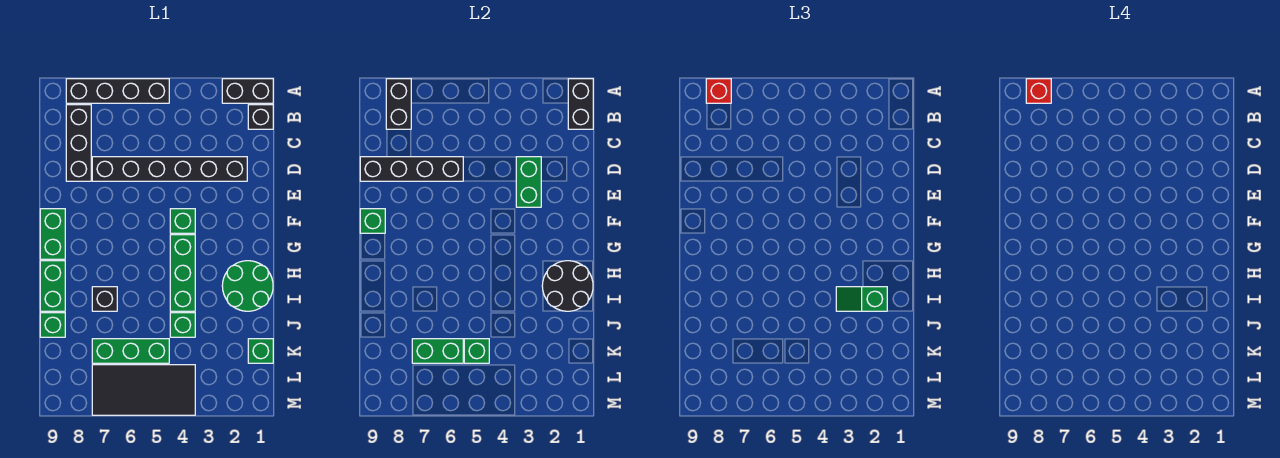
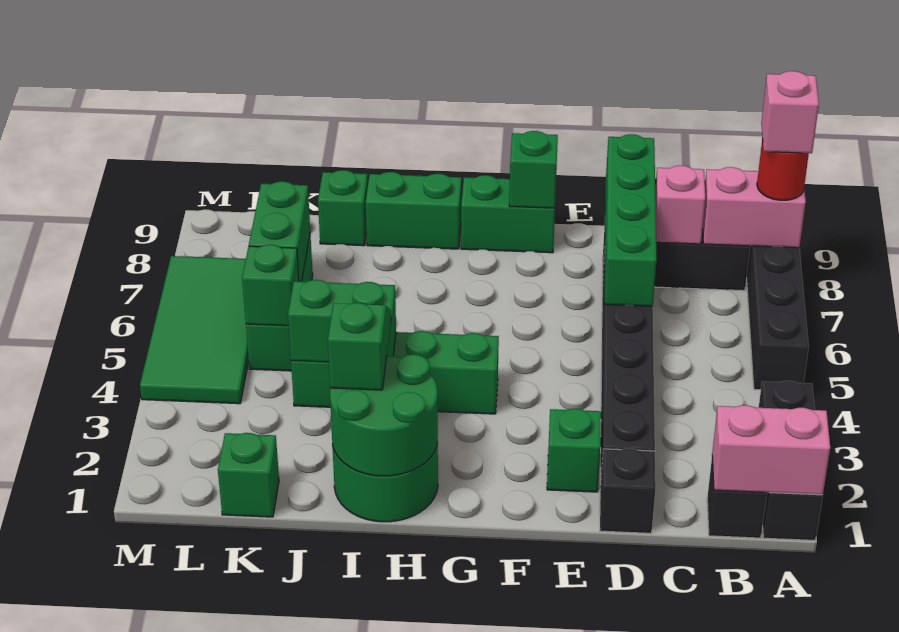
black brick A1:A2 level 1 -> black brick A1:A3 level 1
black brick A1:B1 level 2 -> pink brick A1:B1 level 2
black brick A8:B8 level 2 -> pink brick A8:B8 level 2
red brick A8 level 3 -> red round brick A8 level 3
red brick A8 level 4 -> pink brick A8 level 4
none -> pink brick C8 level 2
green brick D3:E3 level 2 -> green brick I4:J4 level 2
black brick D6:D9 level 2 -> green brick D6:D9 level 2
green brick F4 level 1 -> green brick E2 level 1
black round brick H1:I2 level 2 -> green round brick H1:I2 level 2
black brick I7 level 1 -> black brick D1 level 1
black tile L4:M7 level 1 -> green tile L4:M7 level 1

